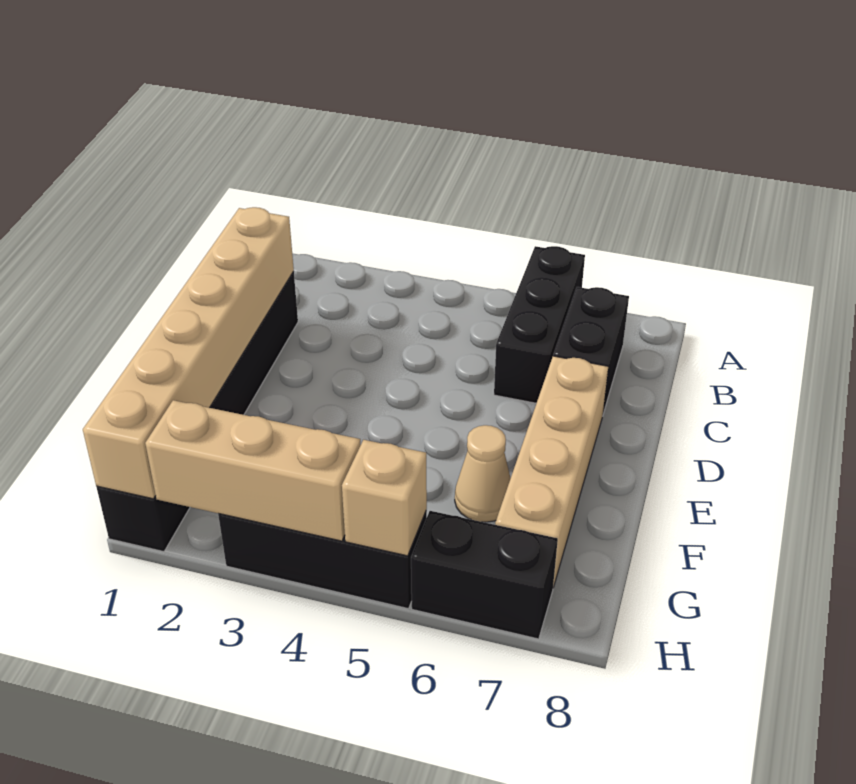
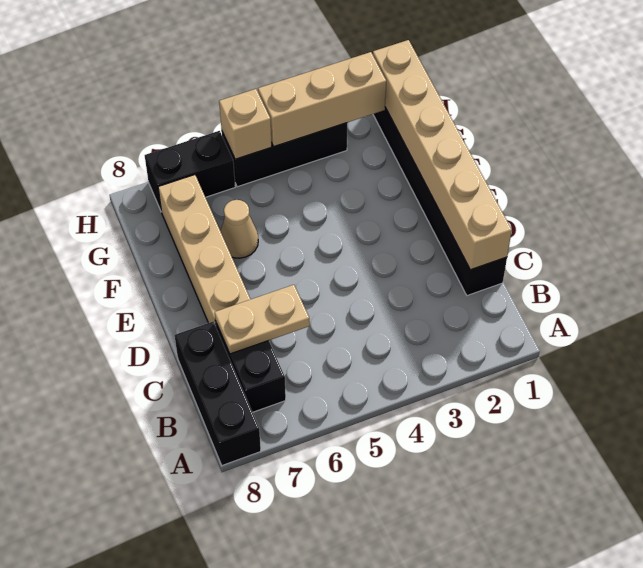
black brick A6:C6 level 1 -> black brick A8:C8 level 1
none -> tan plate C6:C7 level 2

